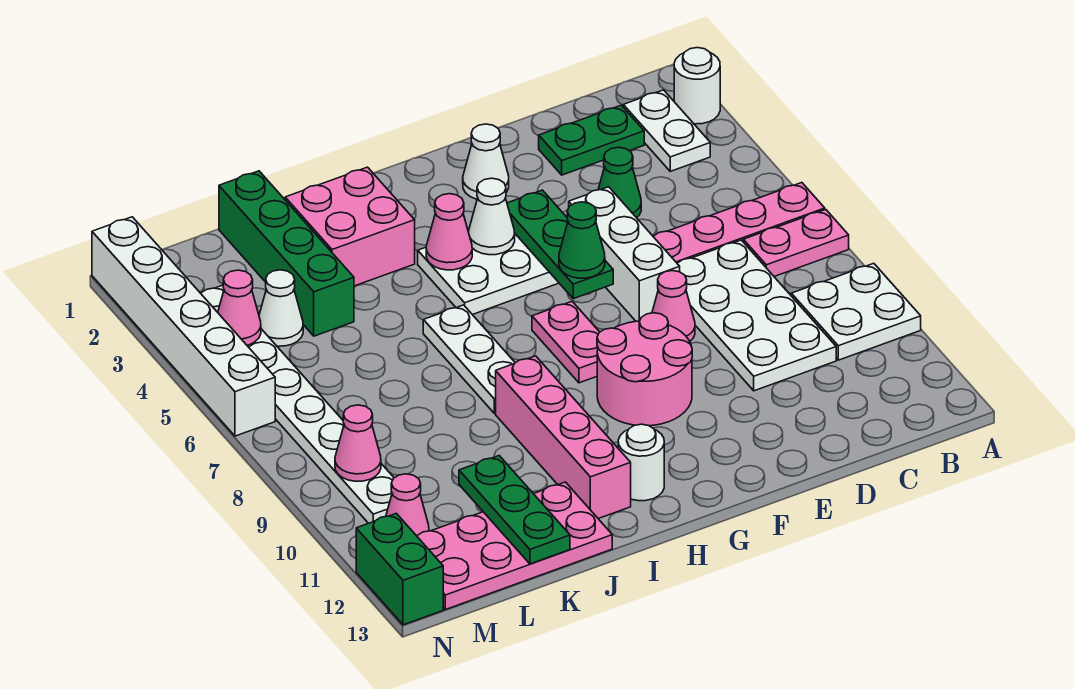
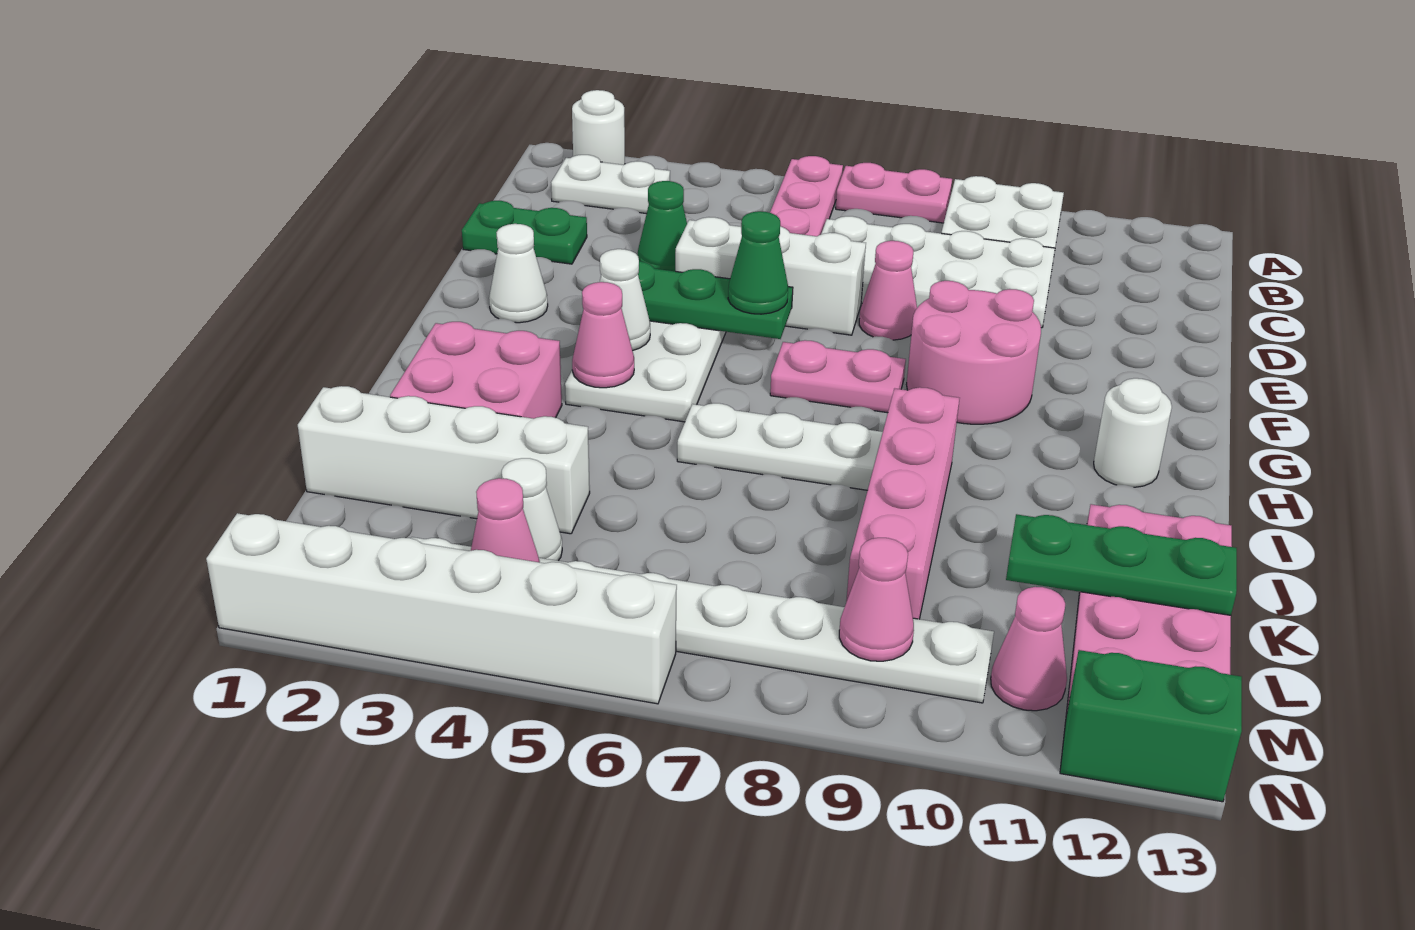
pink plate A7:B7 level 1 -> pink plate A7:A8 level 1
green plate C2:D2 level 1 -> green plate D1:D2 level 1
pink brick I9:I12 level 1 -> pink brick I9:L9 level 1
green brick K1:K4 level 1 -> white brick K1:K4 level 1

